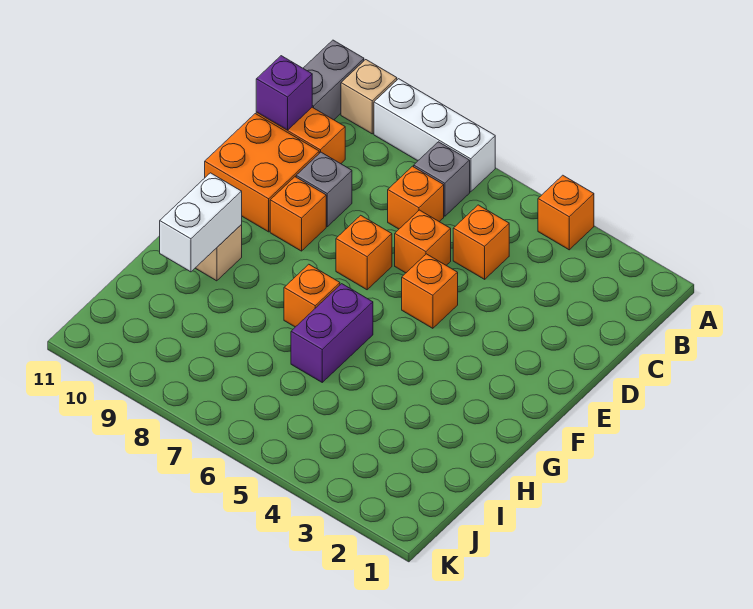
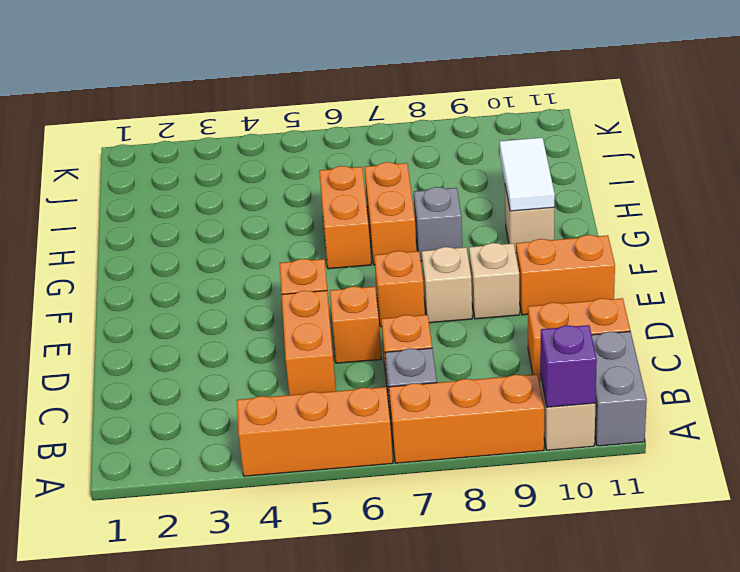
orange brick A4 level 1 -> orange brick A4:A6 level 1
white brick A7:A9 level 1 -> orange brick A7:A9 level 1
orange brick C5 level 1 -> orange brick C5:D5 level 1
purple brick C11 level 2 -> purple brick A10 level 2
grey brick D9 level 1 -> grey brick G8 level 1
orange brick D10:E11 level 1 -> orange brick E10:E11 level 1
none -> tan brick E8 level 1
orange brick E9 level 1 -> tan brick E9 level 1
purple brick G6:H6 level 1 -> orange brick G6:H6 level 1
orange brick G7 level 1 -> orange brick G7:H7 level 1
white brick G10:H10 level 2 -> white tile G10:H10 level 2

